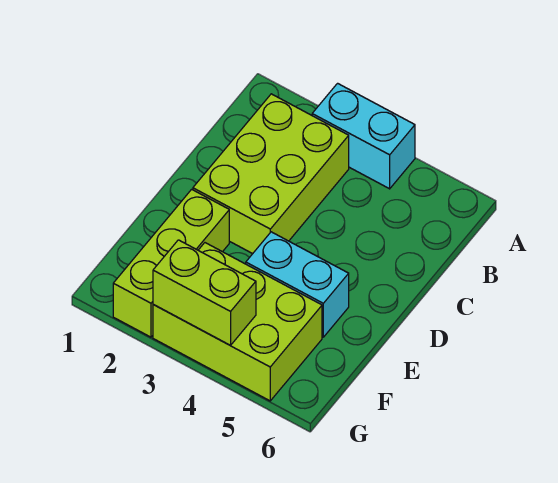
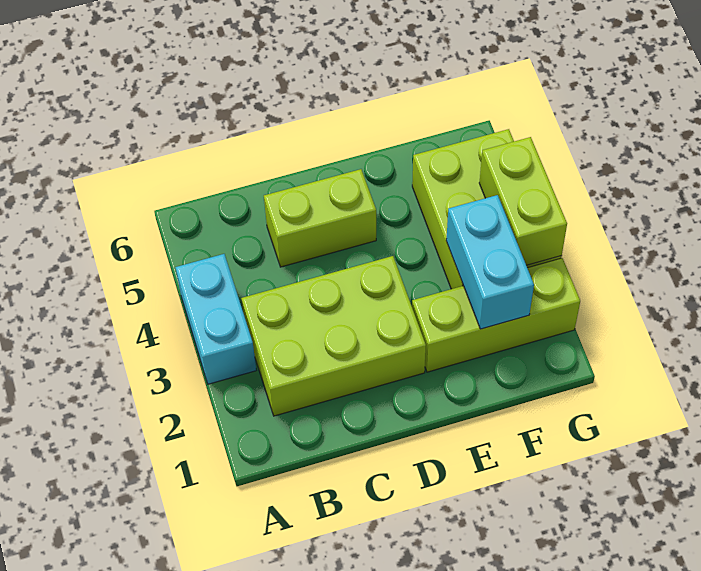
none -> lime brick C5:D5 level 1
cyan brick E4:E5 level 1 -> cyan brick F2:F3 level 2

